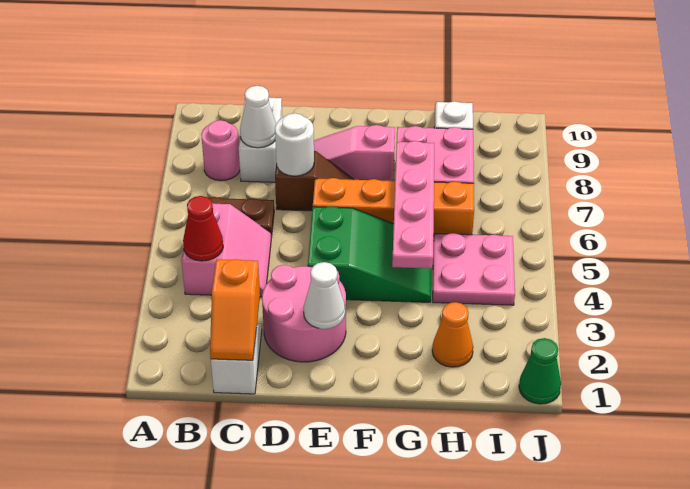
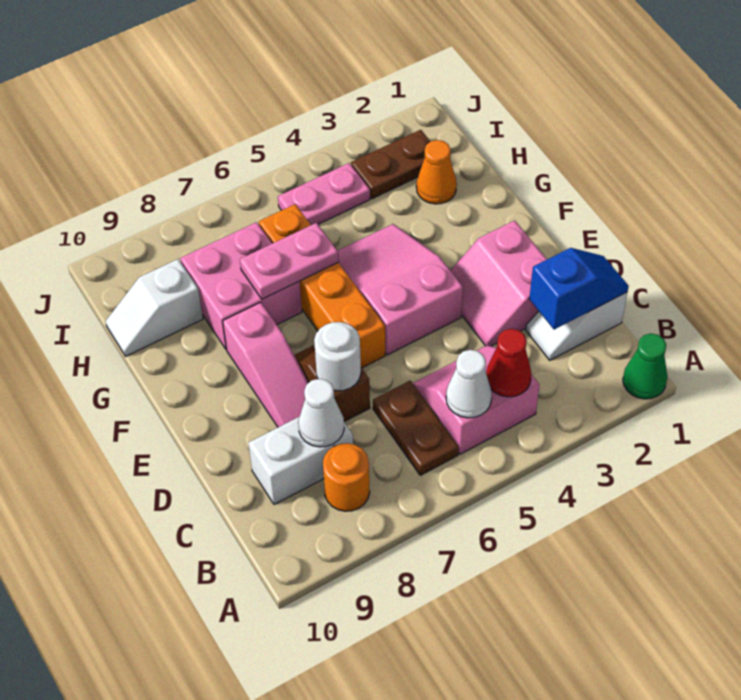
pink round brick B8 level 1 -> orange round brick B8 level 1
orange slope C1:C2 level 2 top 2 -> blue slope C1:C2 level 2 top 2
pink round brick D2:E3 level 1 -> pink slope D2:E3 level 1 top 2
white cone E2 level 2 -> white cone B5 level 2
green slope E4:G5 level 1 top E -> pink slope E4:G5 level 1 top E
pink plate G4:G7 level 2 -> pink plate G6:G7 level 2
pink plate H4:I5 level 1 -> pink plate I4:I5 level 1
none -> brown plate I2:I3 level 1
green cone J1 level 1 -> green cone A1 level 1

